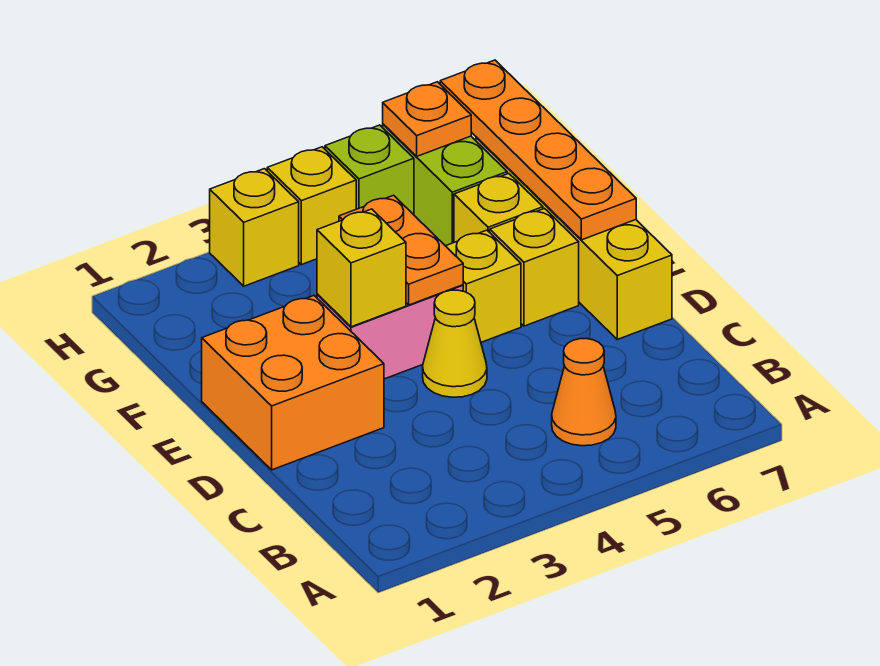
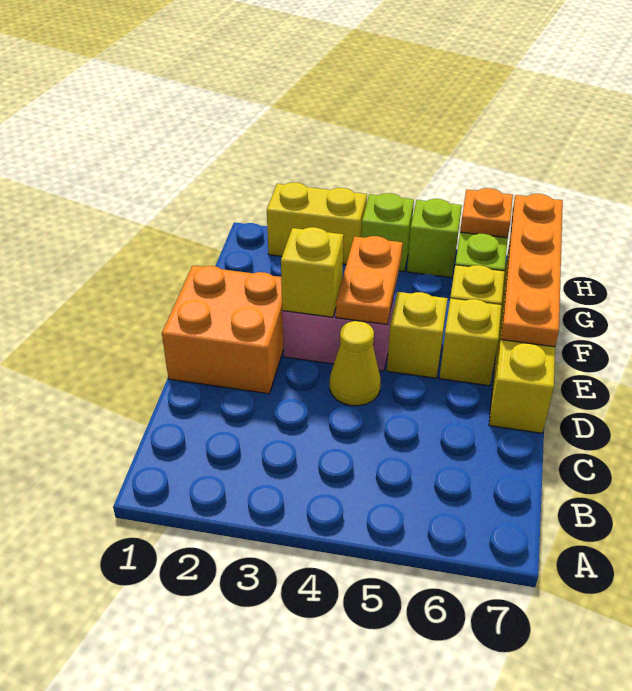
orange cone B5 level 1 -> none
yellow brick H3 level 1 -> yellow brick H2:H3 level 1
yellow brick H4 level 1 -> lime brick H4 level 1

